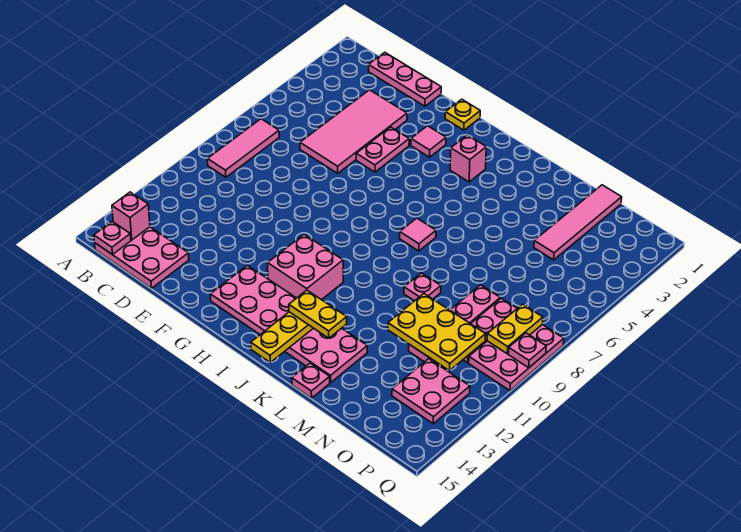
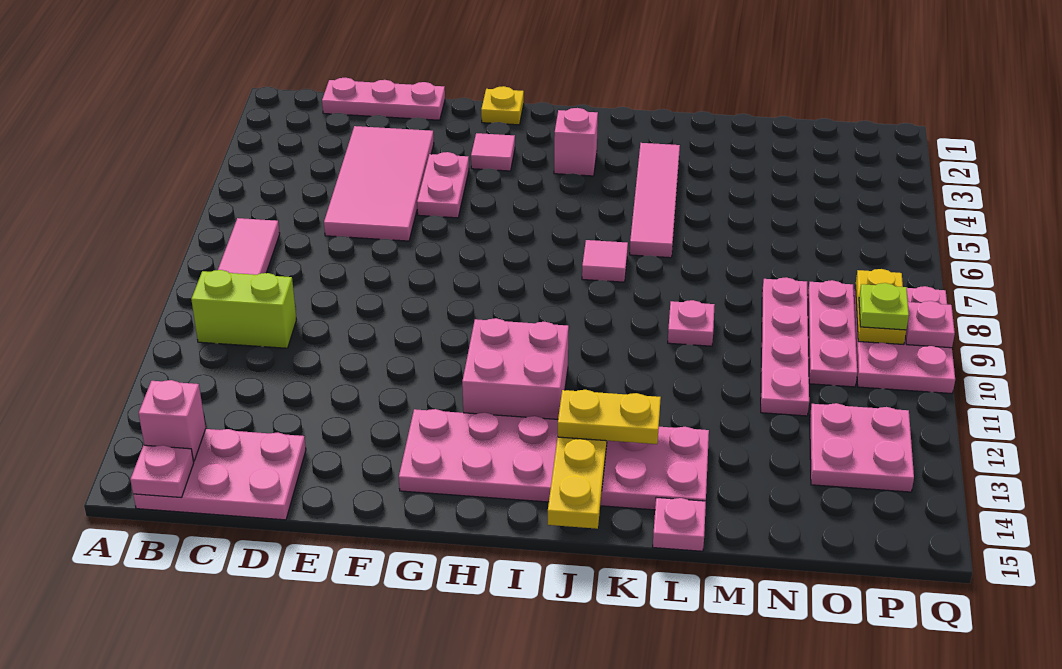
none -> lime brick B10:C10 level 1
yellow plate M10:O11 level 2 -> none
pink tile N1:N4 level 1 -> pink tile K3:K6 level 1
none -> lime plate P9 level 3

